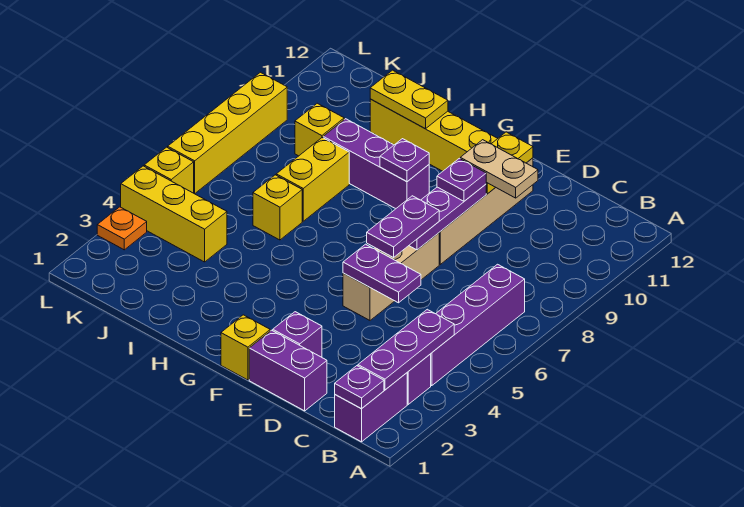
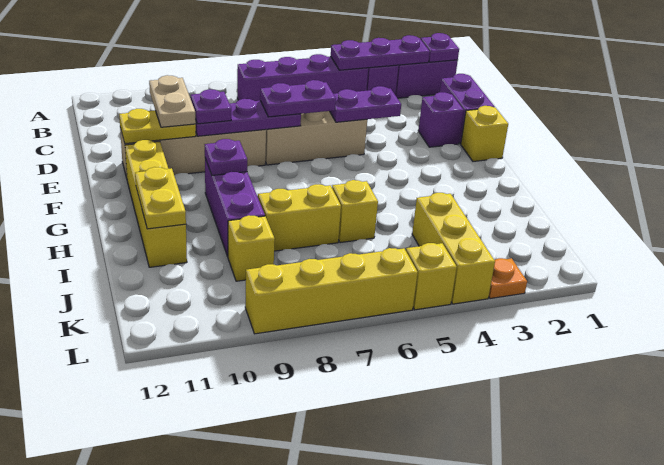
purple plate D5:E5 level 2 -> purple plate E4:E5 level 2

